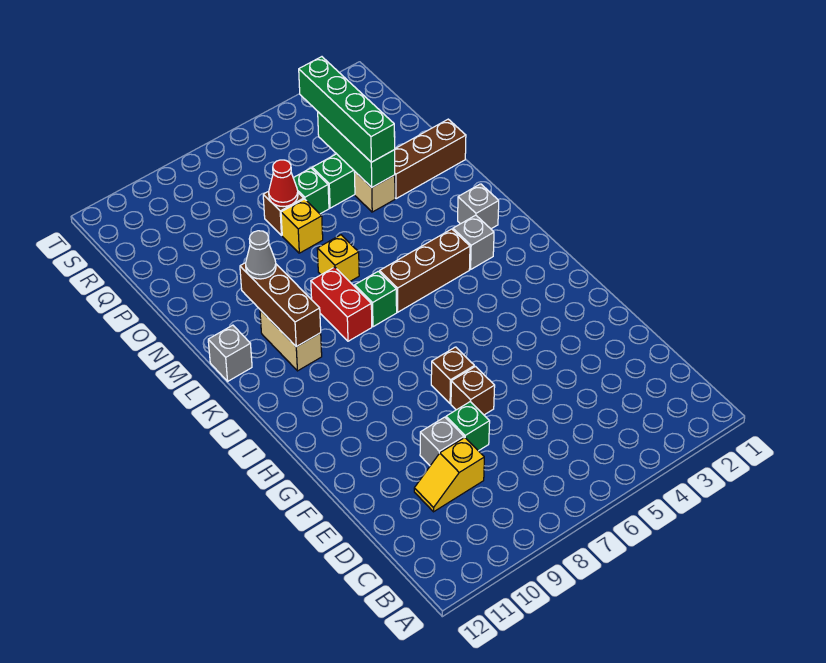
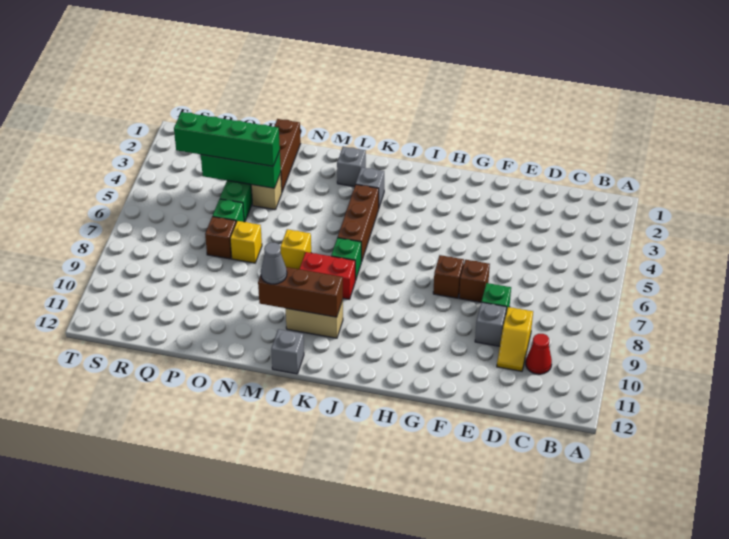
red cone P7 level 2 -> red cone C10 level 1

